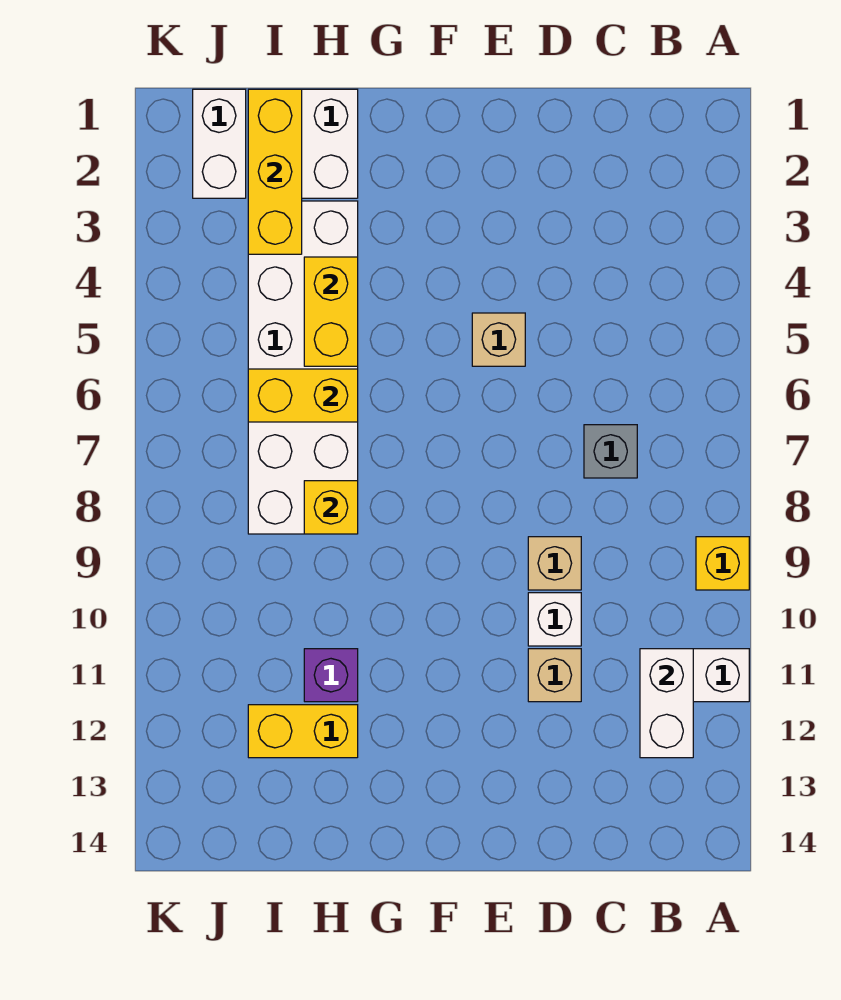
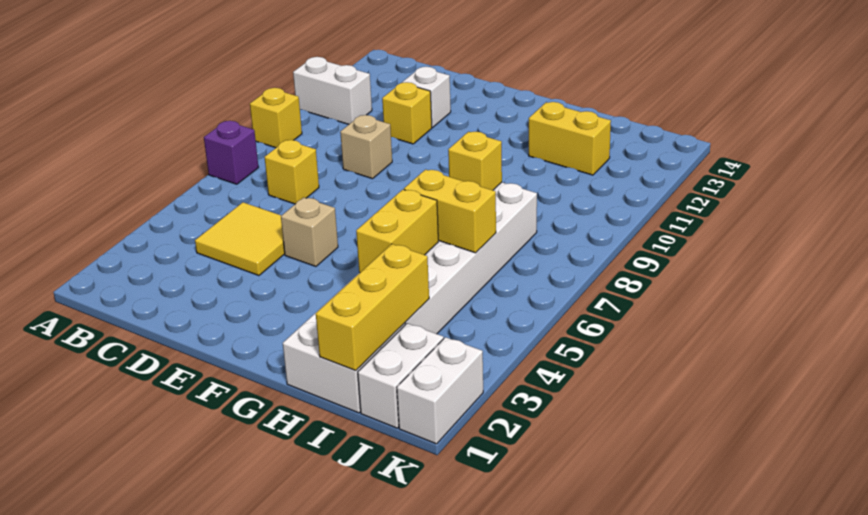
white brick B11:B12 level 2 -> white brick K1:K2 level 1
none -> yellow tile C4:D5 level 1
grey brick C7 level 1 -> yellow brick C7 level 1
white brick D10 level 1 -> white brick D12 level 1
tan brick D11 level 1 -> yellow brick D11 level 1
purple brick H11 level 1 -> purple brick A7 level 1

